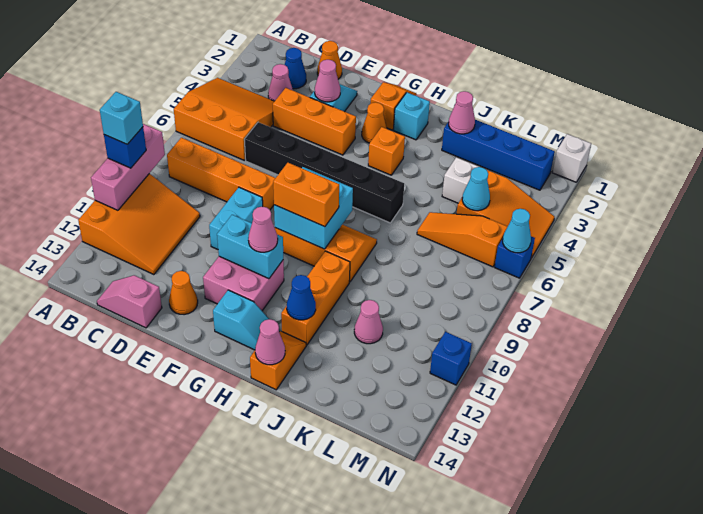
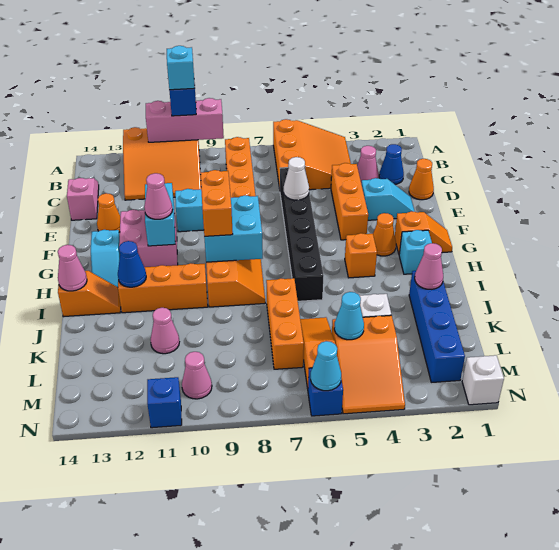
pink cone E3 level 2 -> pink cone M10 level 1
none -> white cone E6 level 2
none -> orange brick J7:L7 level 1

